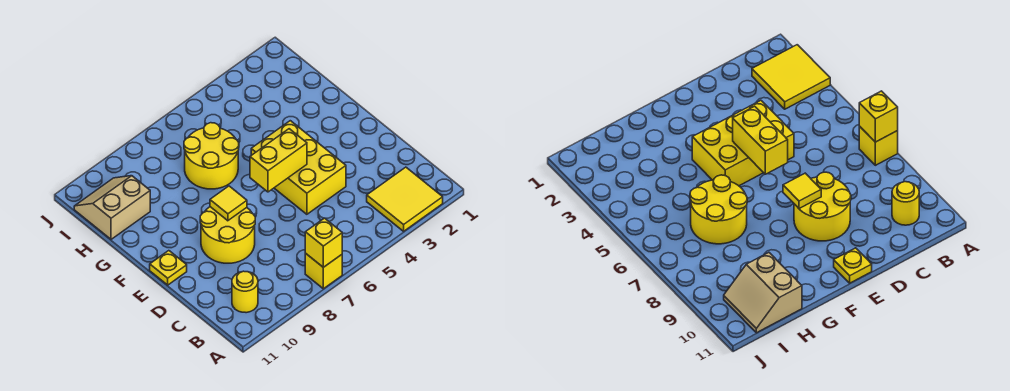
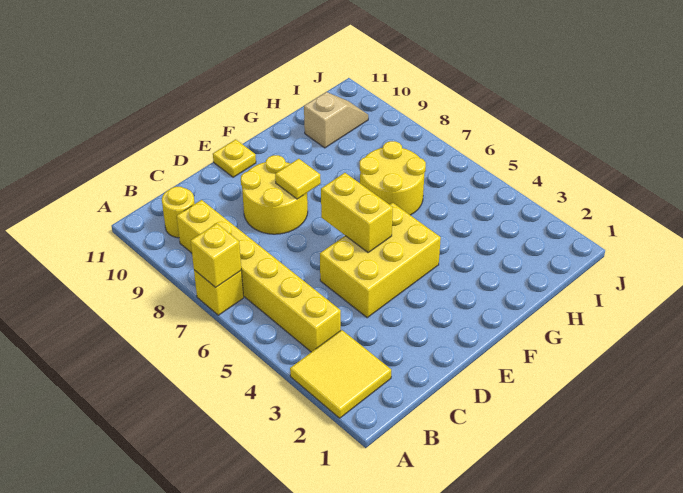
none -> yellow brick B4:B9 level 1
tan slope H10:I11 level 1 top H -> tan slope H10:I10 level 1 top H

